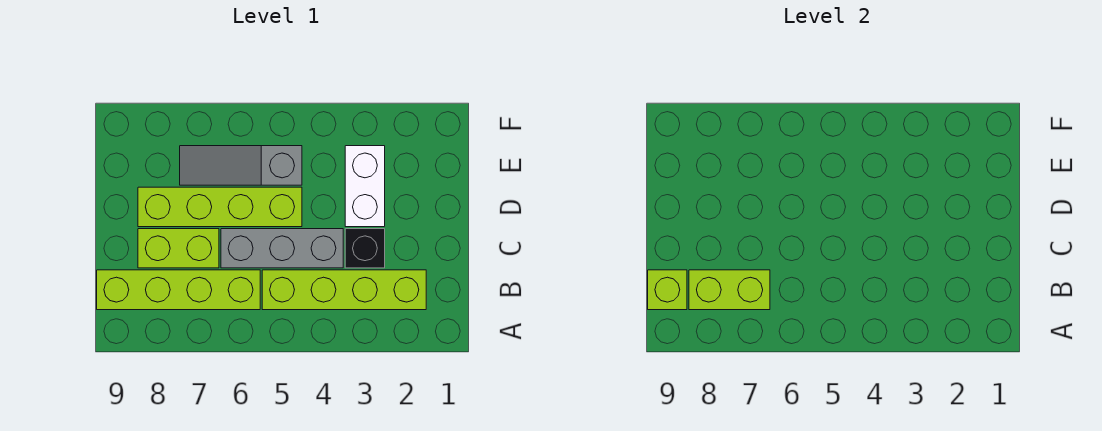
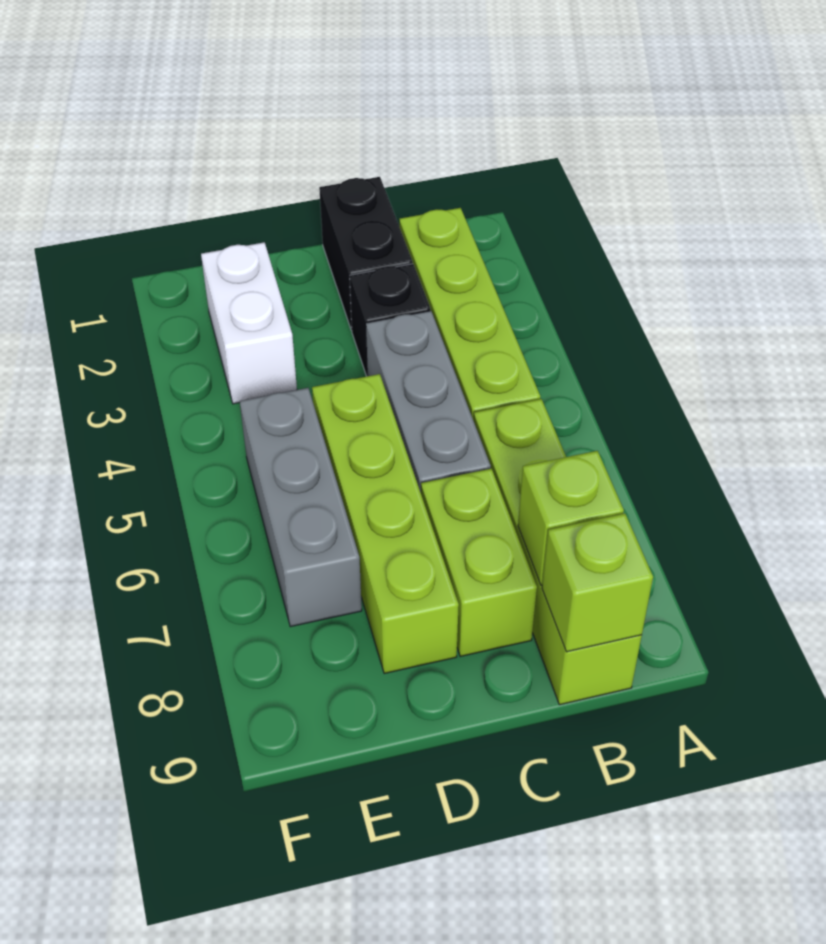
lime brick B7:B8 level 2 -> lime brick B8 level 2
none -> black brick C1:C2 level 1
white brick D3:E3 level 1 -> white brick E2:E3 level 1
grey slope E5:E7 level 1 top 5 -> grey brick E5:E7 level 1

